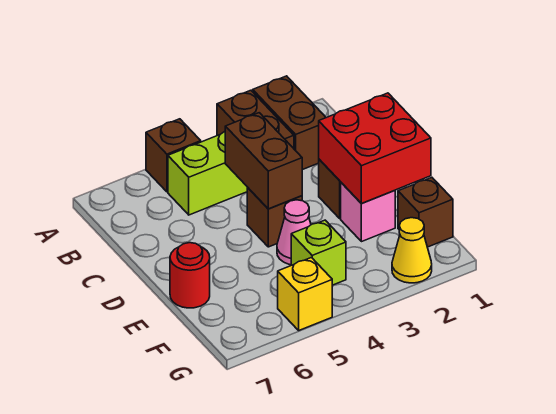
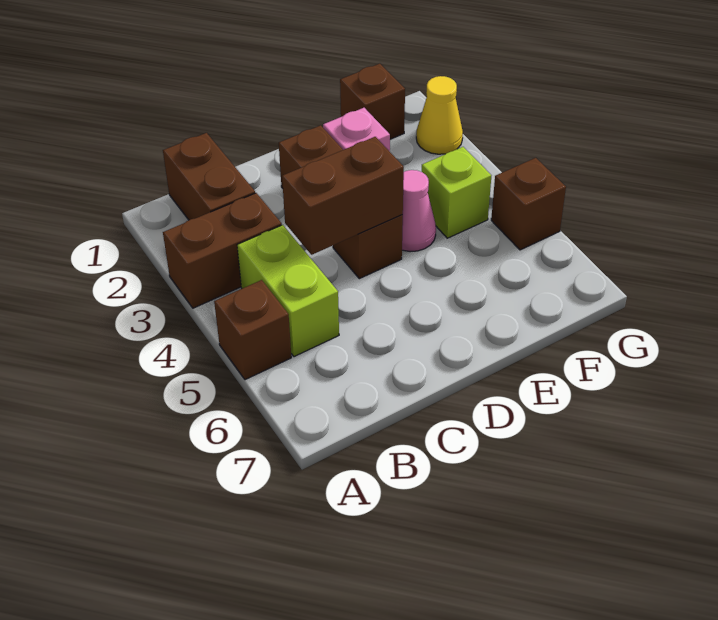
brown brick A2:B2 level 1 -> brown brick B1:B2 level 1
red brick D1:E2 level 2 -> none
red round brick E7 level 1 -> none
yellow brick G5 level 1 -> brown brick G5 level 1

